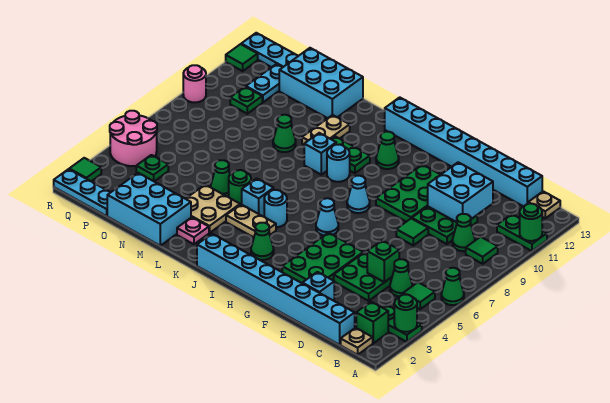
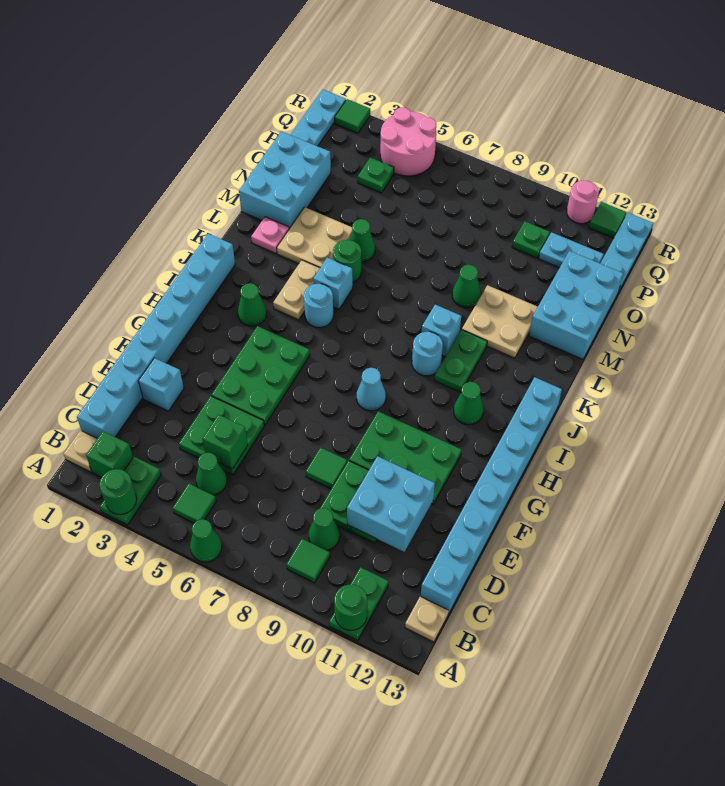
green plate F3:G5 level 1 -> green plate F4:H5 level 1
cyan cone H6 level 1 -> none
tan plate L10:L11 level 1 -> tan plate L10:M11 level 1
pink round brick R9 level 1 -> pink round brick R11 level 1

